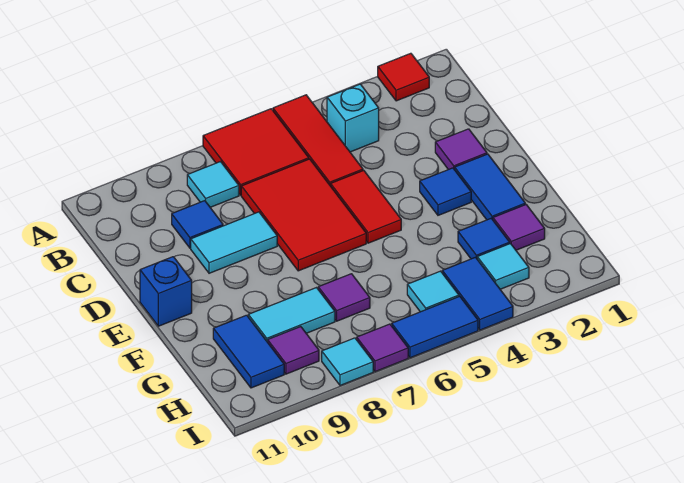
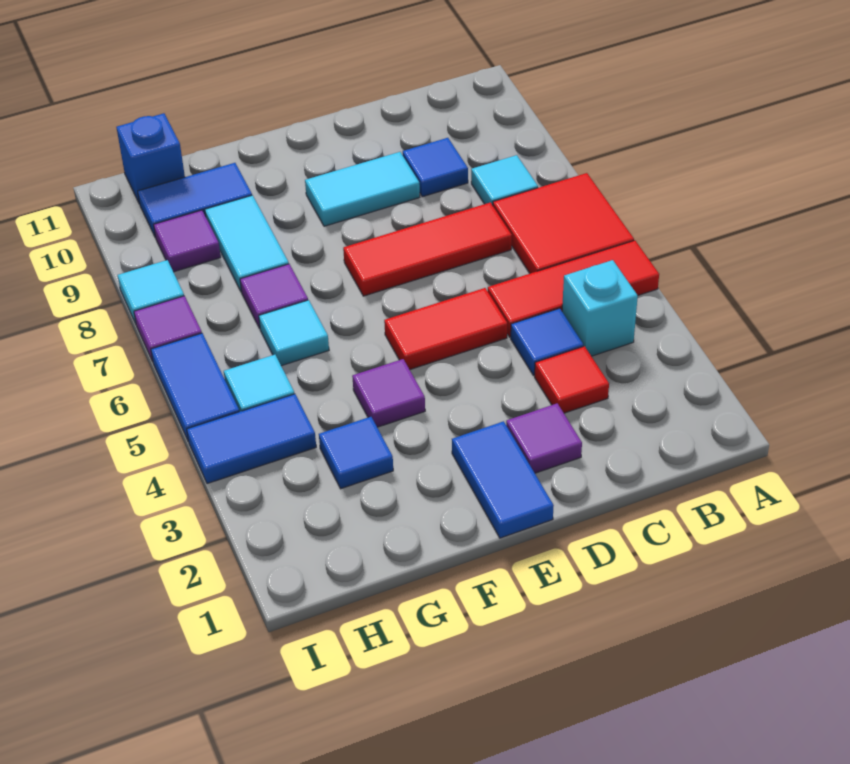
red tile A2 level 1 -> red tile C3 level 1
red tile C6:E7 level 1 -> red tile C7:E7 level 1
cyan tile D8:D9 level 1 -> cyan tile D9:E9 level 1
blue tile E2:F2 level 1 -> blue tile E1:E2 level 1
blue tile E3 level 1 -> blue tile C4 level 1
blue brick E11 level 1 -> blue brick H11 level 1
purple tile G2 level 1 -> purple tile F4 level 1
cyan tile H3 level 1 -> cyan tile G6 level 1

